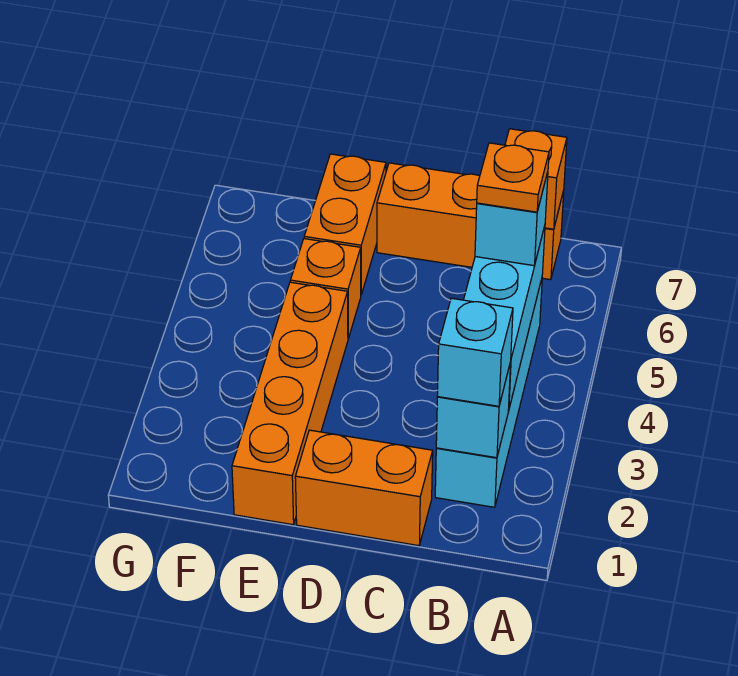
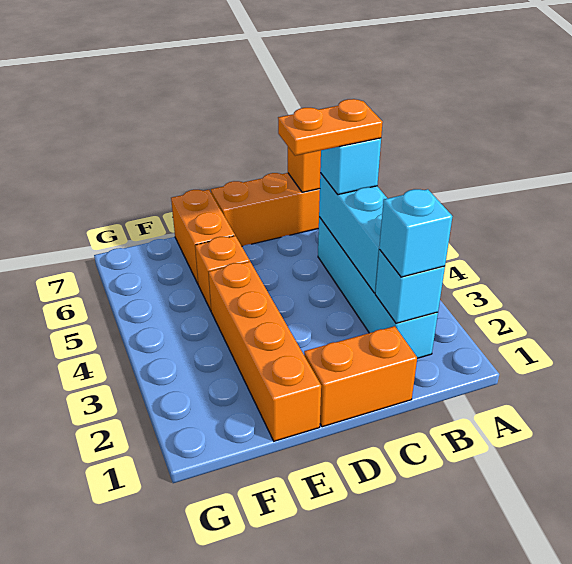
orange plate B5 level 4 -> orange plate B5:C5 level 4

